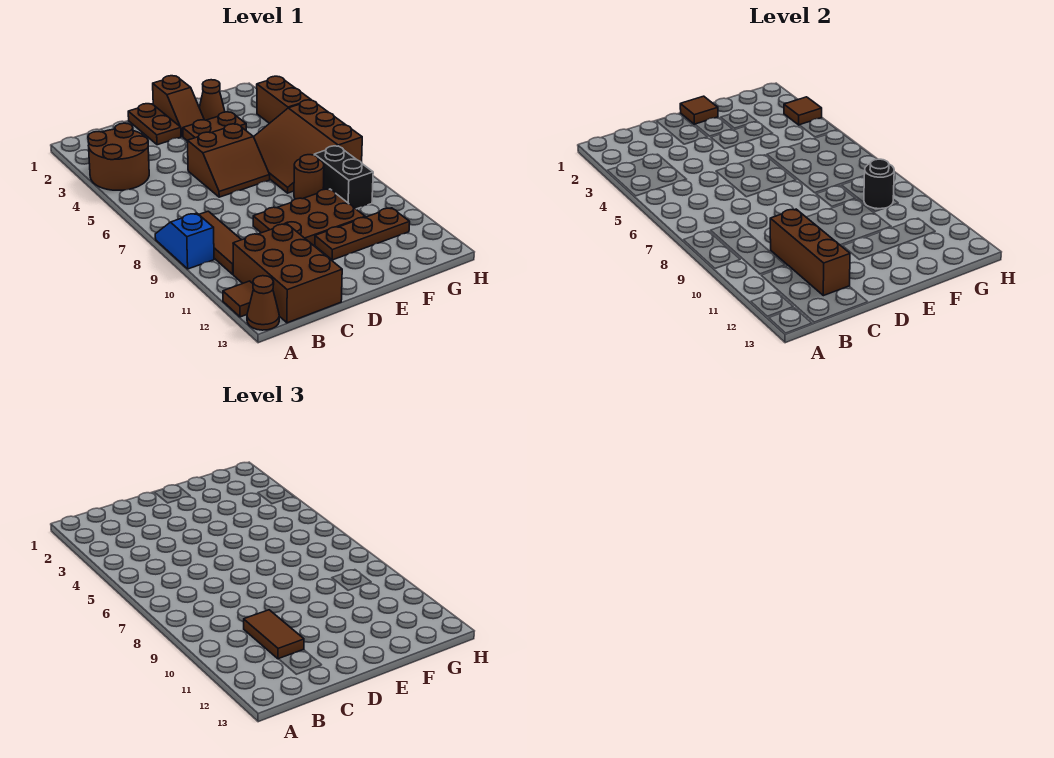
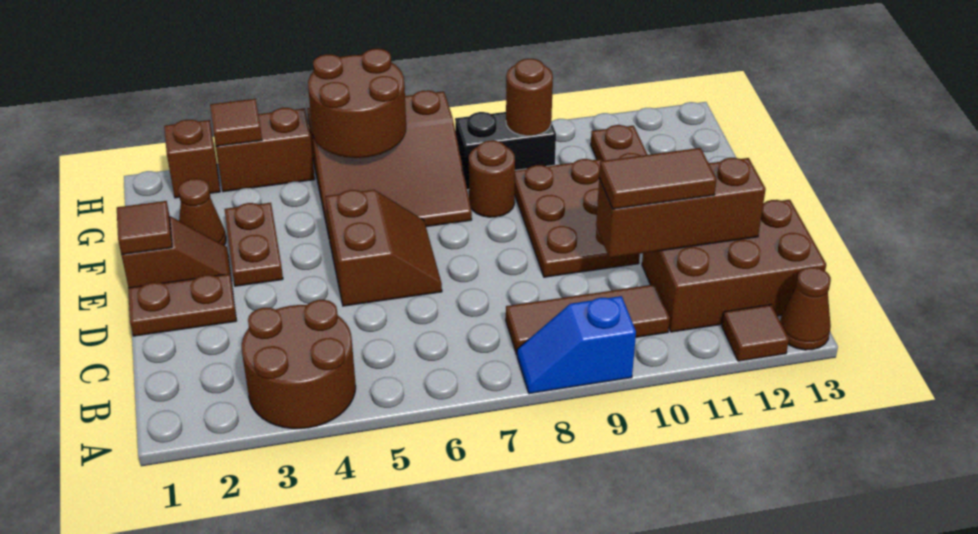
none -> brown round brick G5:H6 level 2
black round brick G9 level 2 -> brown round brick G9 level 2
none -> brown brick H2 level 1

